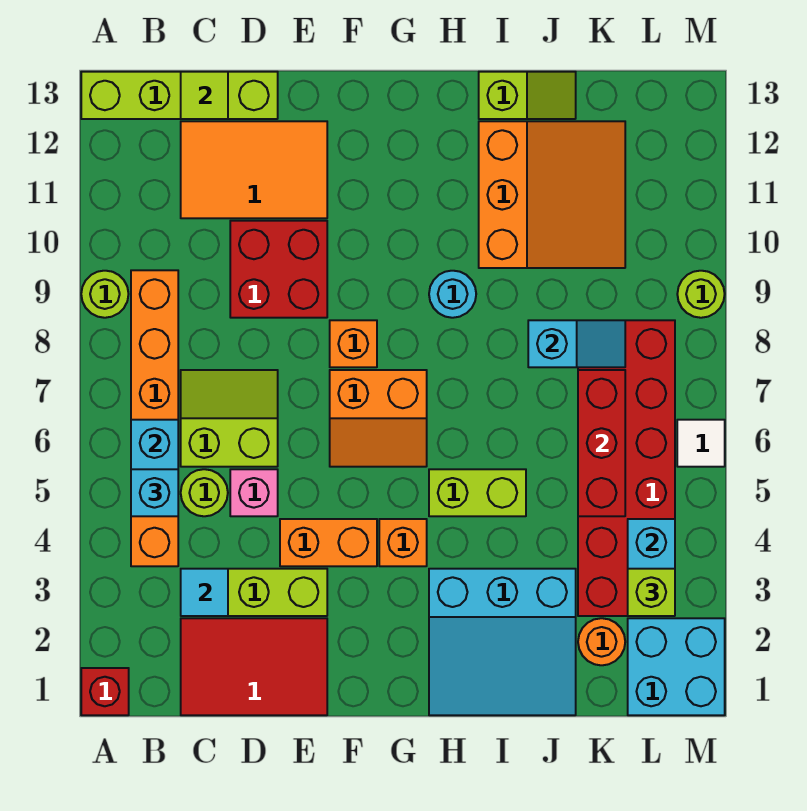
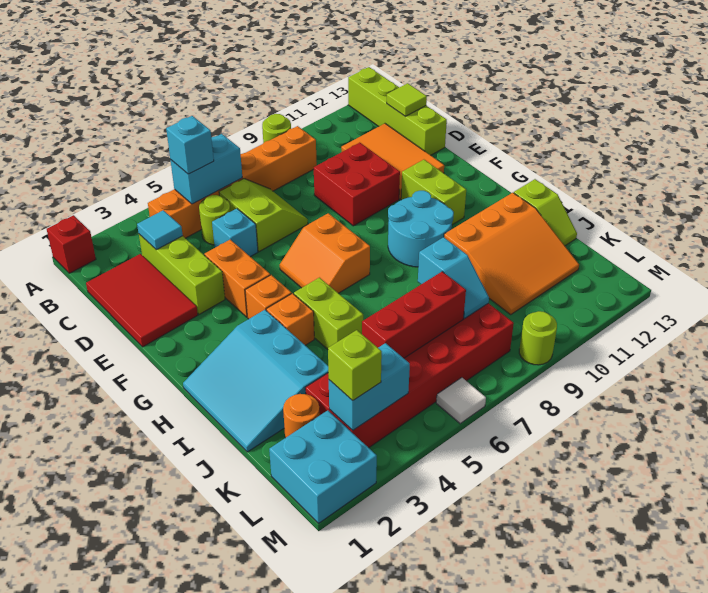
pink brick D5 level 1 -> cyan brick D5 level 1
orange brick F8 level 1 -> orange brick H4 level 1
none -> lime brick F11:G11 level 1
cyan round brick H9 level 1 -> cyan round brick G9:H10 level 1

